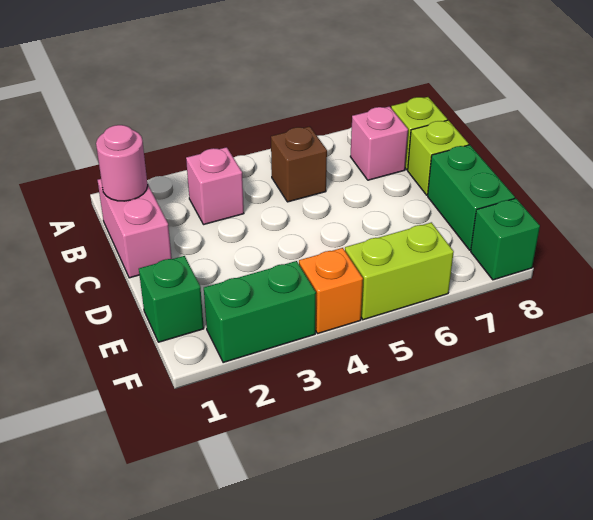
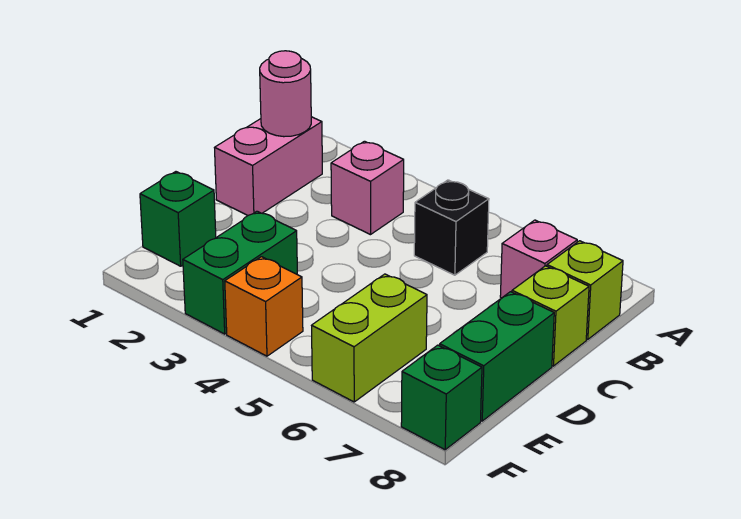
brown brick B5 level 1 -> black brick B5 level 1
green brick F2:F3 level 1 -> green brick E3:F3 level 1
lime brick F5:F6 level 1 -> lime brick E6:F6 level 1

